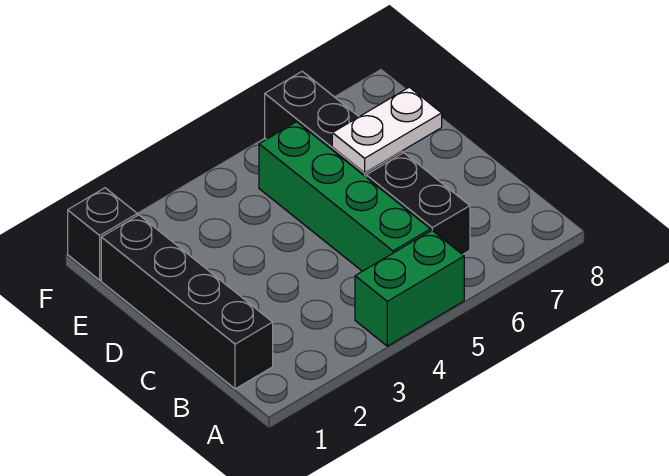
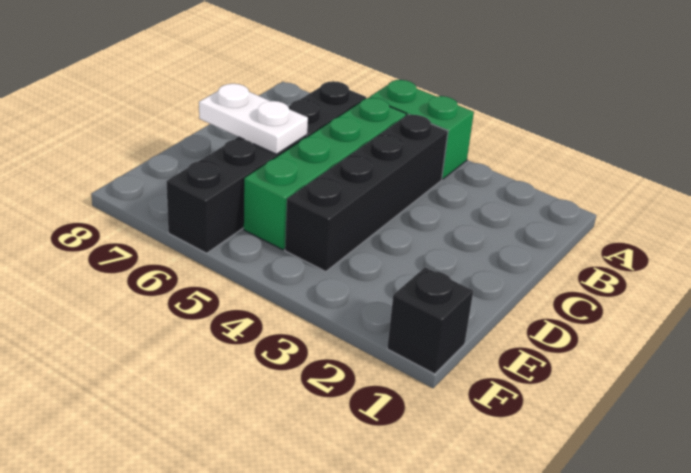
black brick B1:E1 level 1 -> black brick B4:E4 level 1

